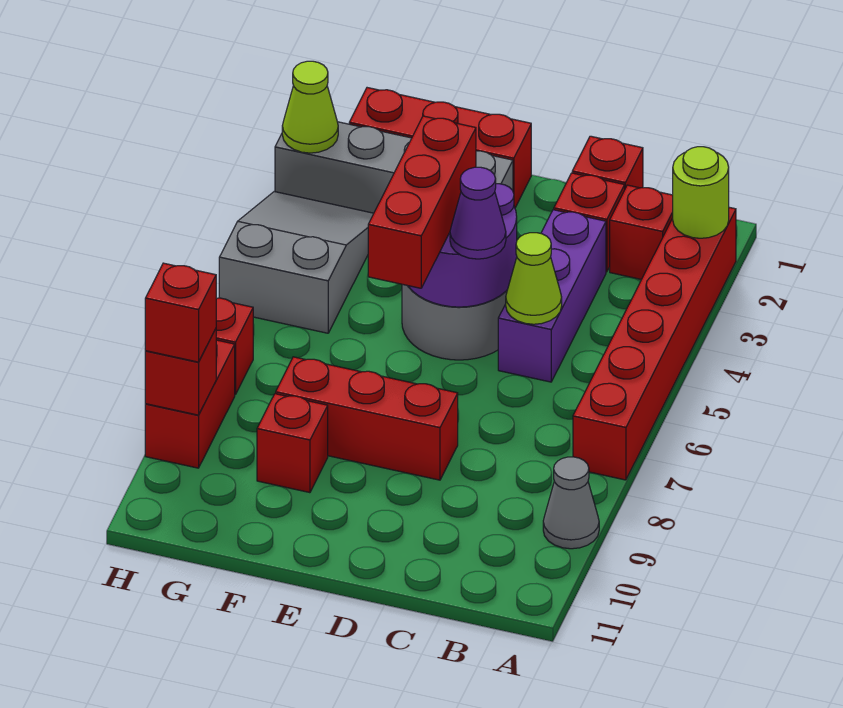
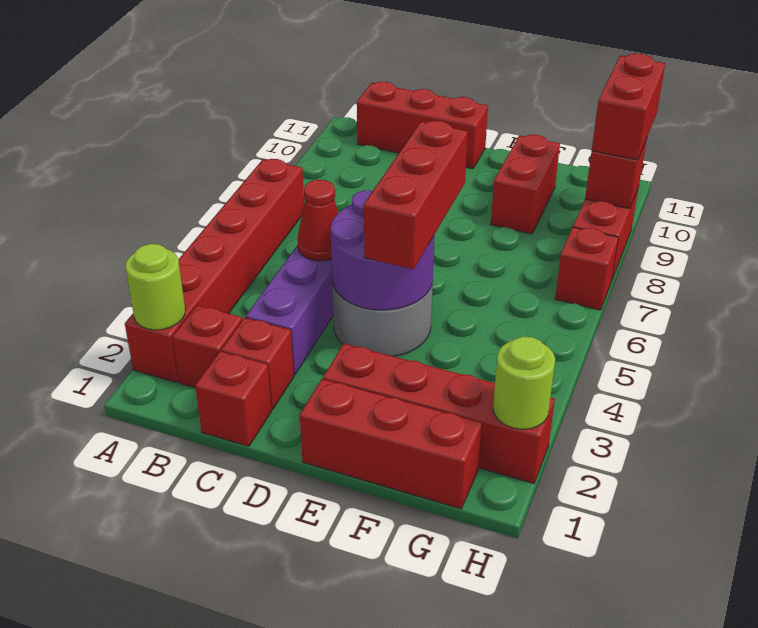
grey cone A9 level 1 -> none
lime cone C5 level 2 -> red cone C5 level 2
purple cone D5 level 3 -> none
red brick D8:F8 level 1 -> red brick B11:D11 level 1
grey brick E2:H2 level 1 -> red brick E2:H2 level 1
red brick F9 level 1 -> red brick F9:F10 level 1
grey slope G3:H5 level 1 top 5 -> none
lime cone H2 level 2 -> lime round brick H2 level 2
red brick H9 level 3 -> red brick H9:H10 level 3

